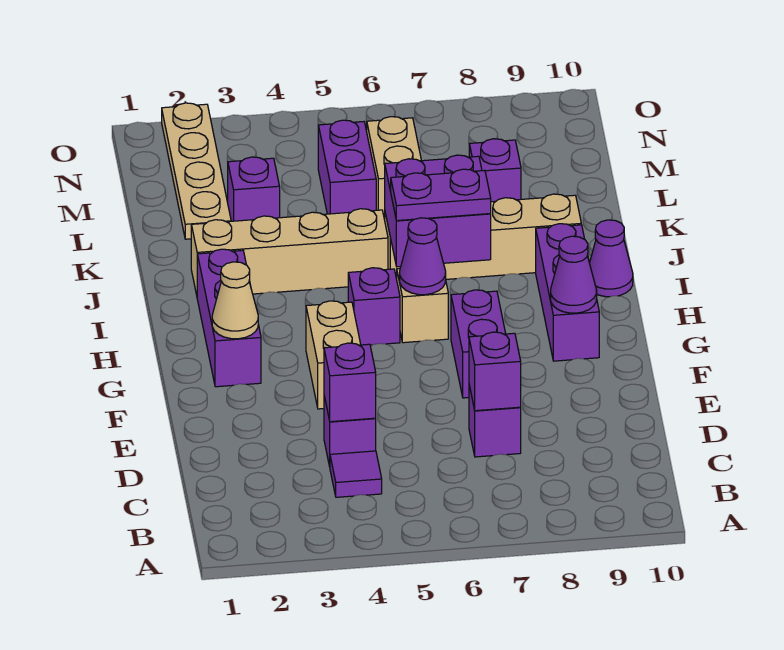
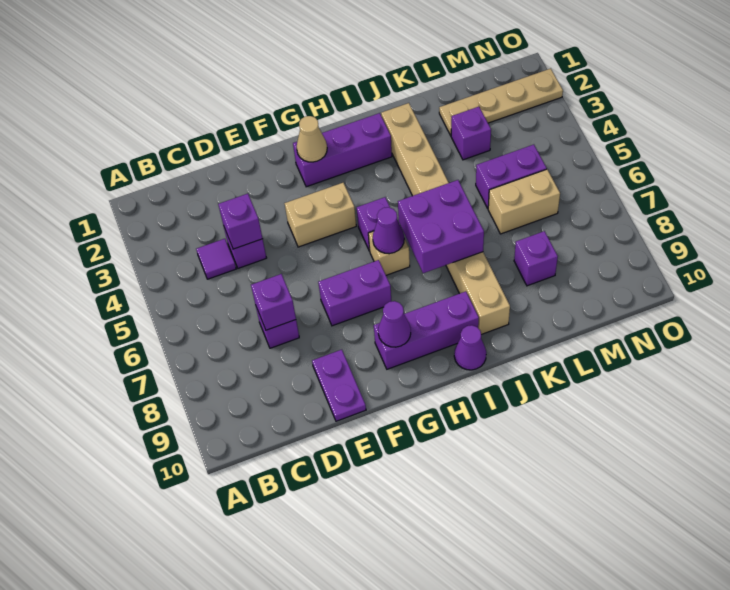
purple plate I6:I7 level 3 -> purple plate E9:E10 level 1

